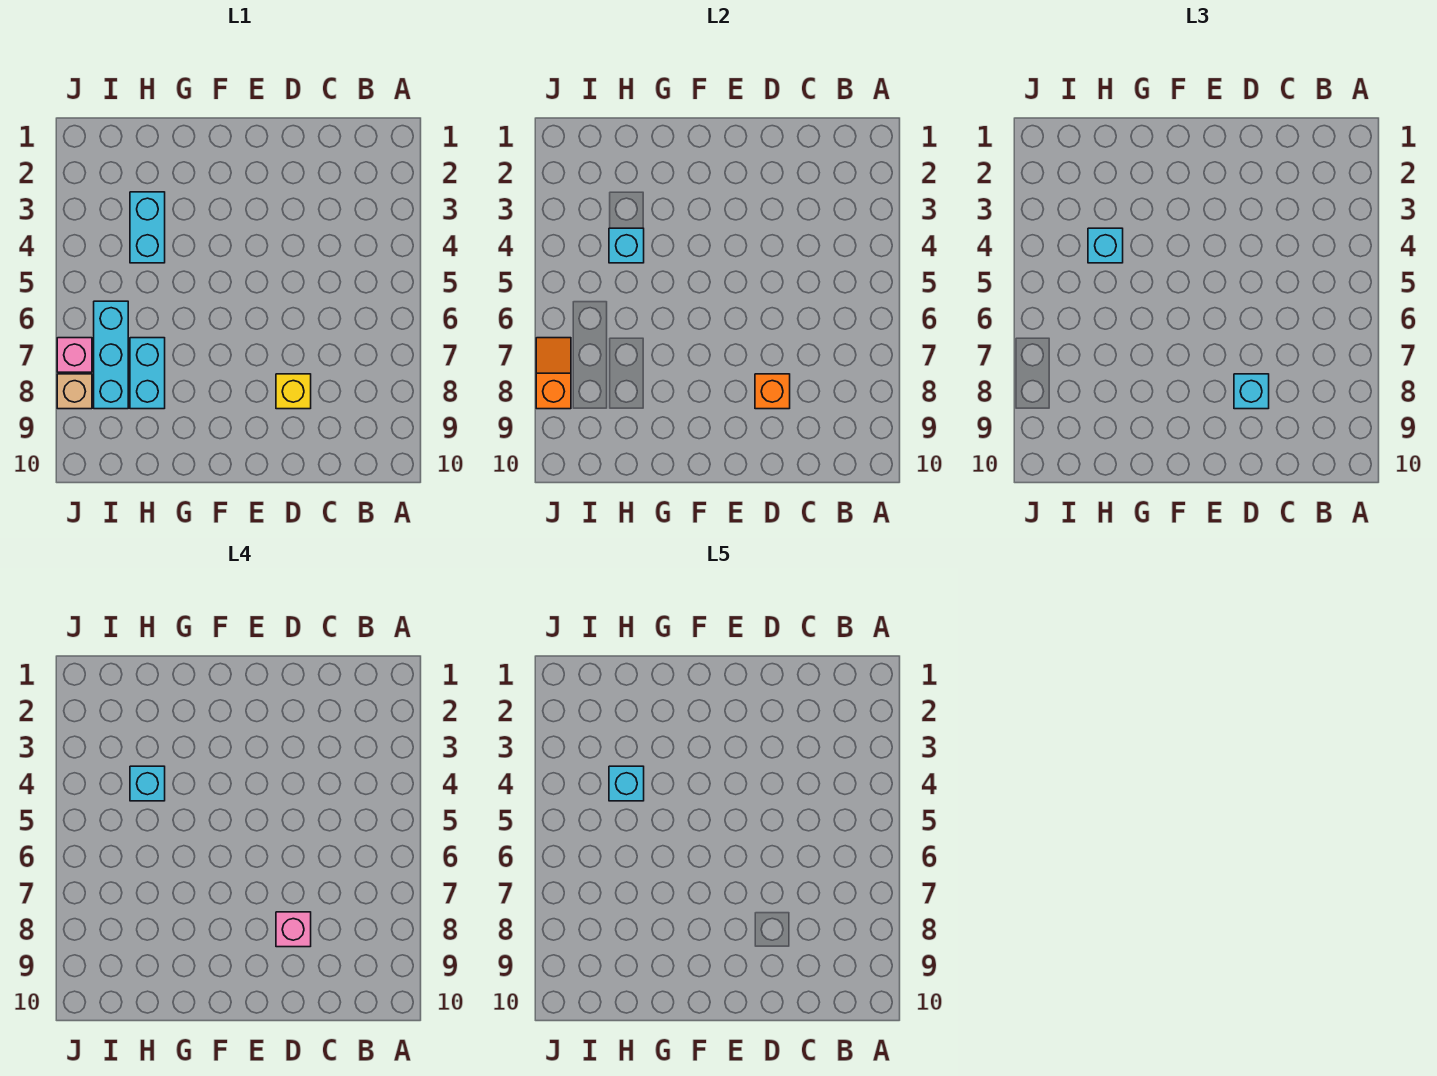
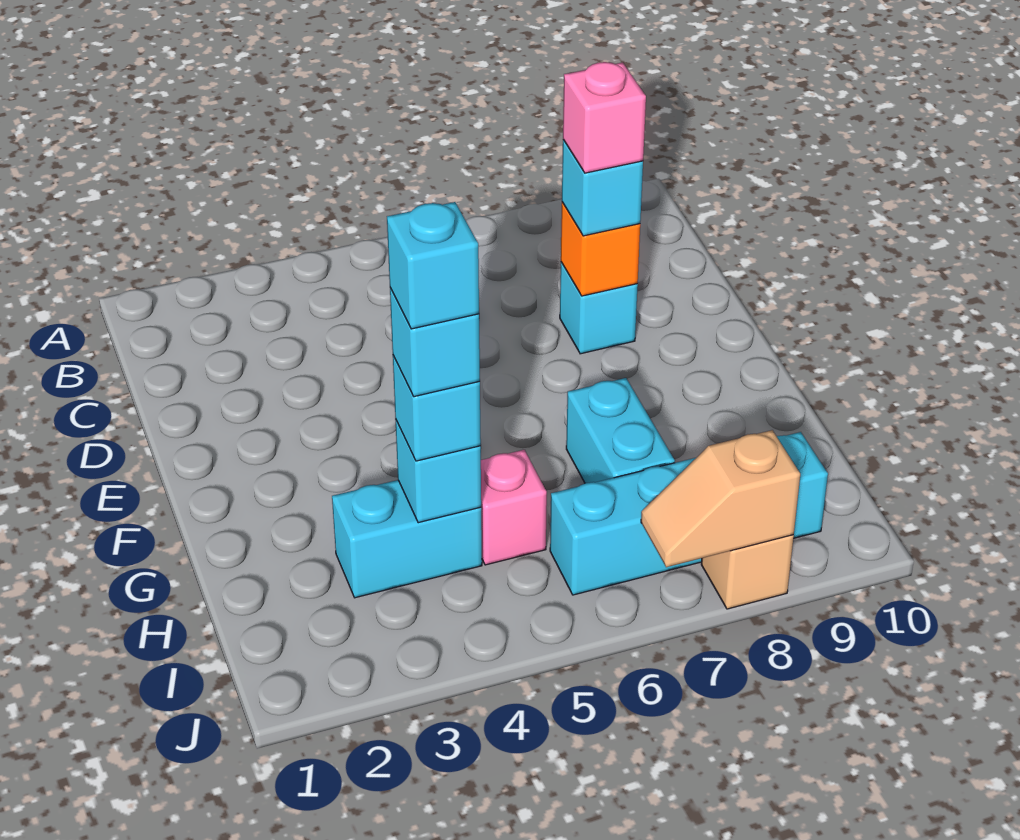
yellow brick D8 level 1 -> cyan brick D8 level 1
cyan brick H7:H8 level 1 -> cyan brick G7:H7 level 1
cyan brick I6:I8 level 1 -> cyan brick I6:I9 level 1
pink brick J7 level 1 -> pink brick H5 level 1
orange slope J7:J8 level 2 top 8 -> tan slope J7:J8 level 2 top 8

